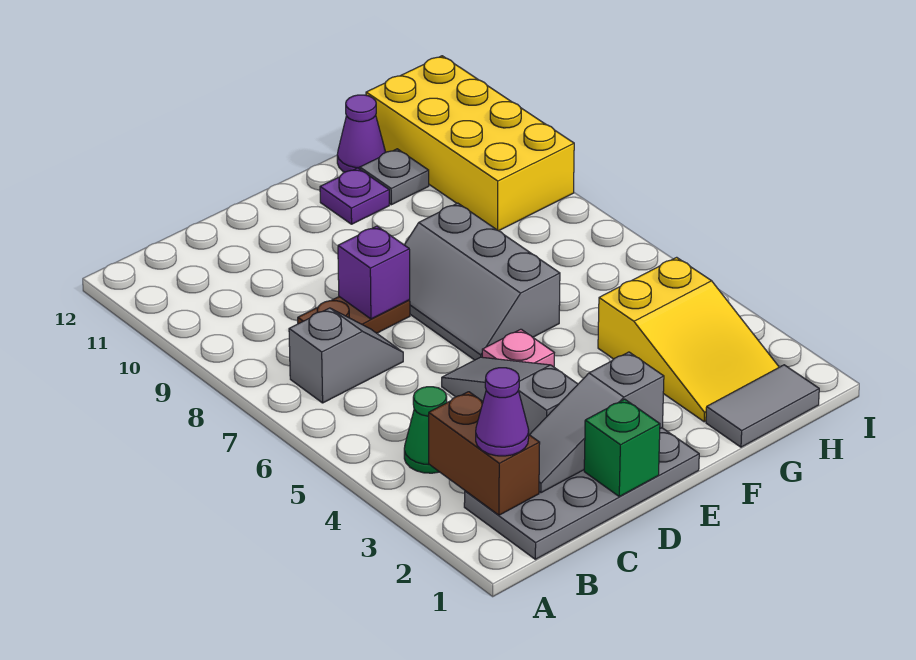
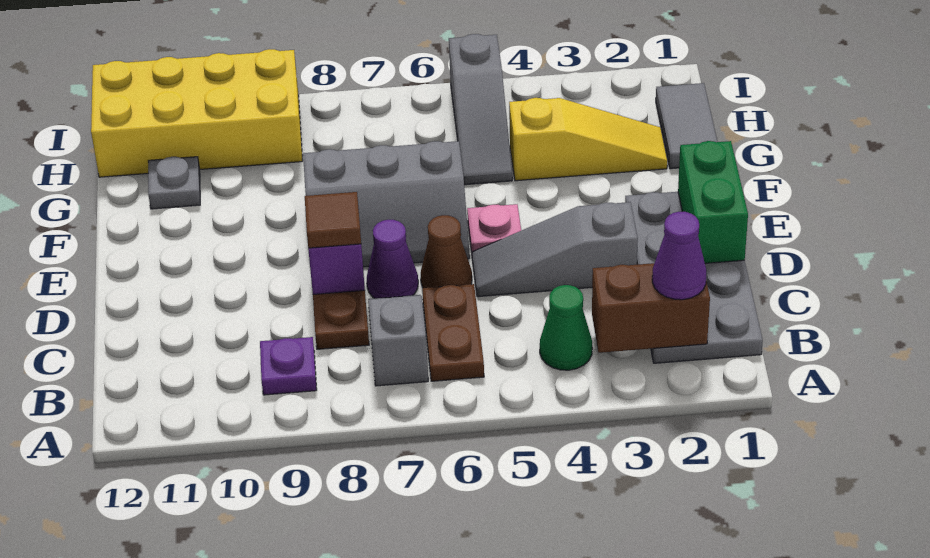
none -> brown plate B6:C6 level 1
grey slope C2:E2 level 2 top E -> grey slope G5:I5 level 1 top I
green brick D1 level 2 -> green brick D1:E1 level 2
none -> brown cone D6 level 1
none -> brown tile D8 level 3
purple plate F11 level 1 -> purple plate B9 level 1
yellow slope G2:H4 level 1 top 4 -> yellow slope G2:G4 level 1 top 4
purple cone G12 level 1 -> purple cone D7 level 1

